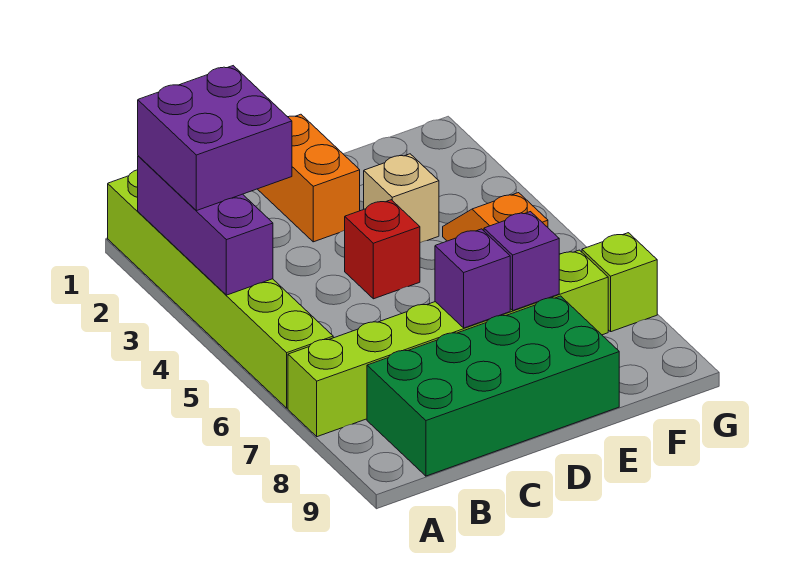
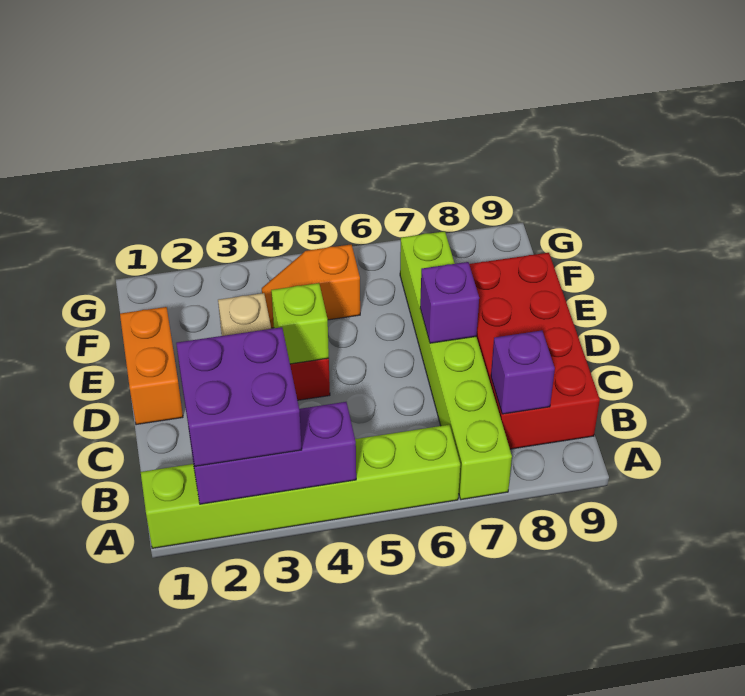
green brick B8:E9 level 1 -> red brick B8:E9 level 1
orange brick D1:D2 level 1 -> orange brick D1:E1 level 1
purple brick E7 level 2 -> purple brick B8 level 2
lime brick G7 level 1 -> lime brick D4 level 2

